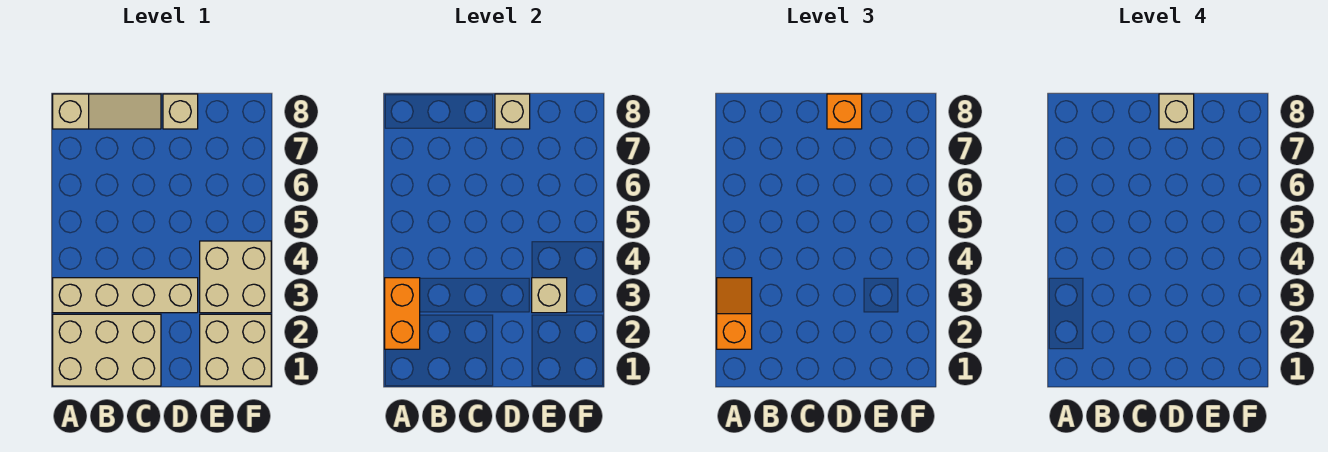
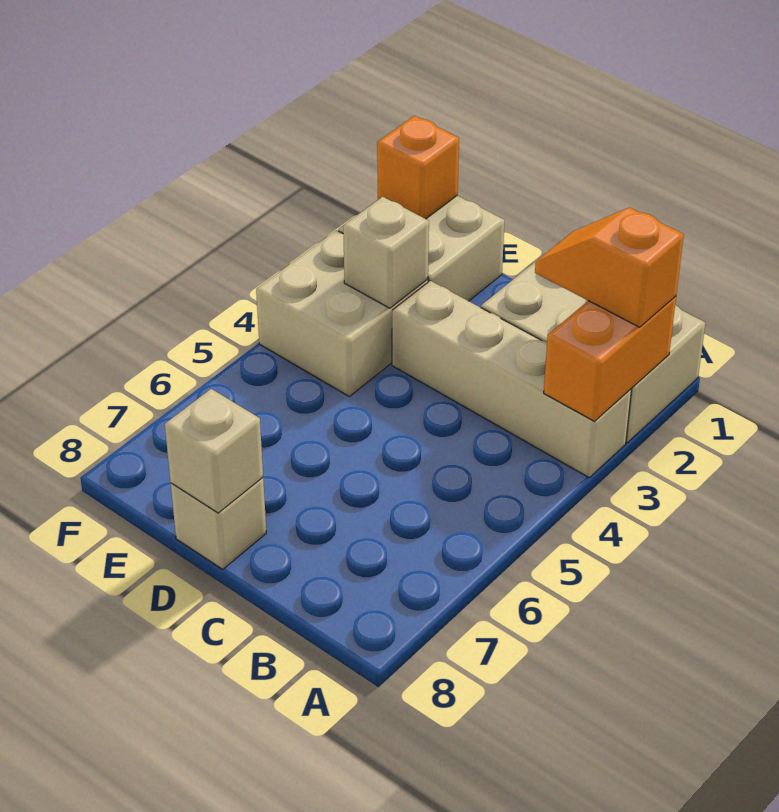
orange slope A2:A3 level 3 top 2 -> orange slope A2:B2 level 3 top A
tan slope A8:C8 level 1 top A -> none
orange brick D8 level 3 -> orange brick F1 level 2
tan brick D8 level 4 -> none

